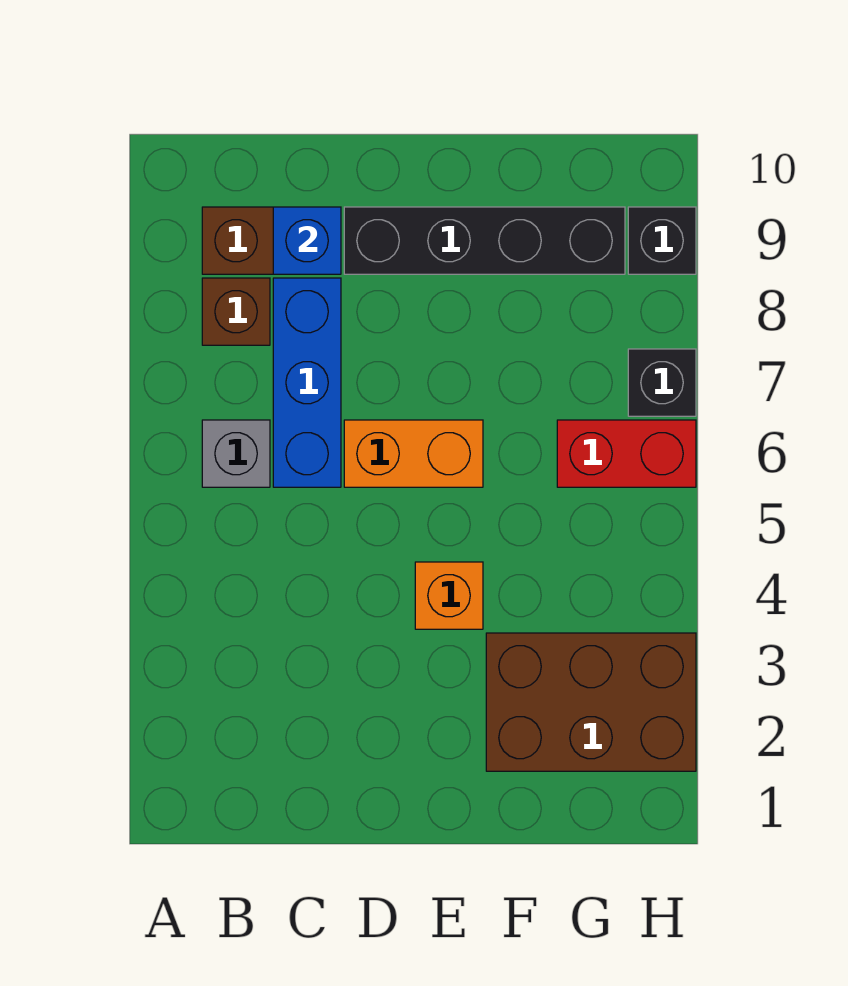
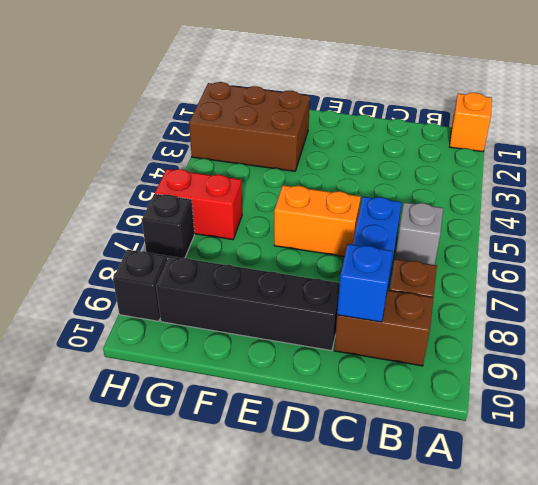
orange brick E4 level 1 -> orange brick A1 level 1

